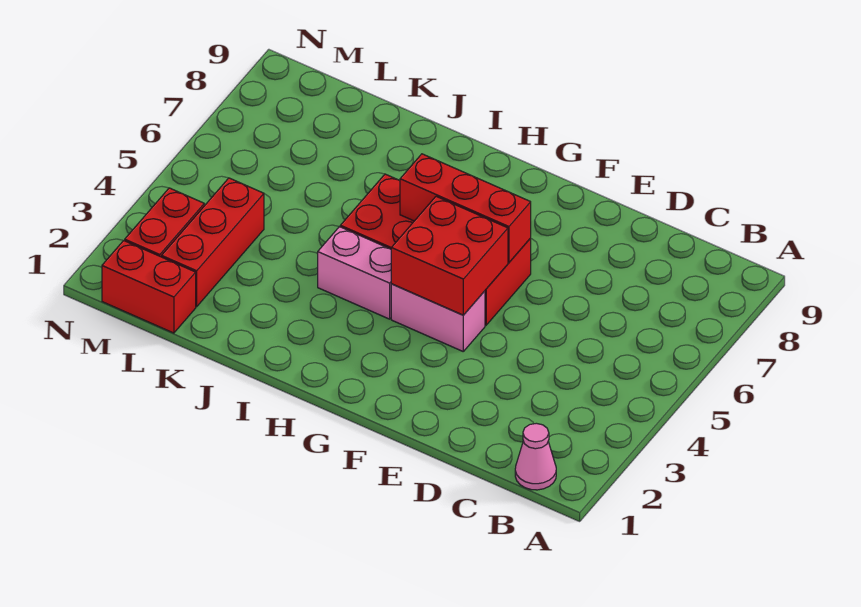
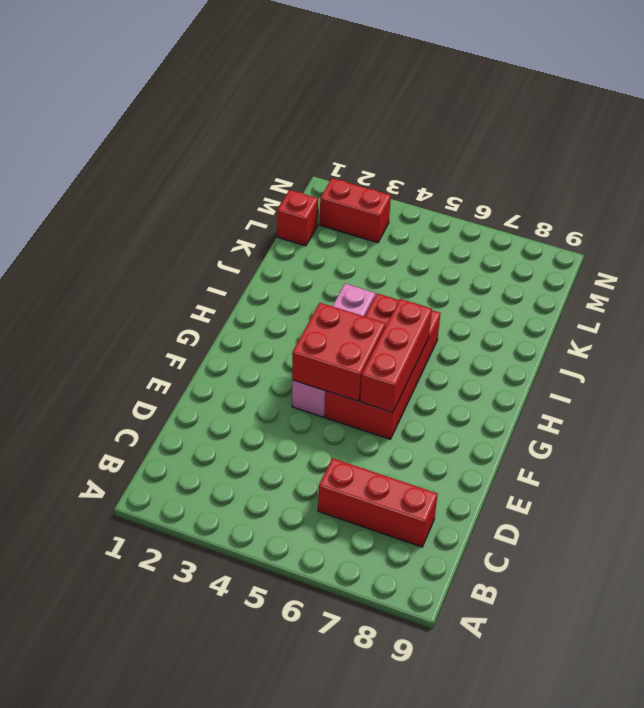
pink cone B1 level 1 -> none
red brick L1:M1 level 1 -> red brick L1 level 1
red brick L2:L4 level 1 -> red brick C6:C8 level 1

